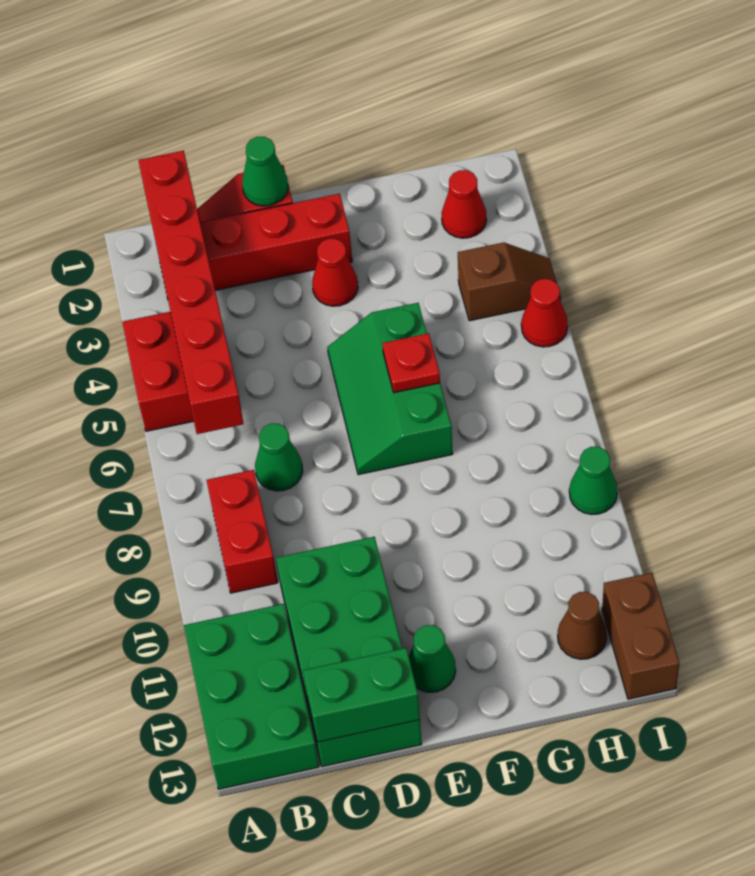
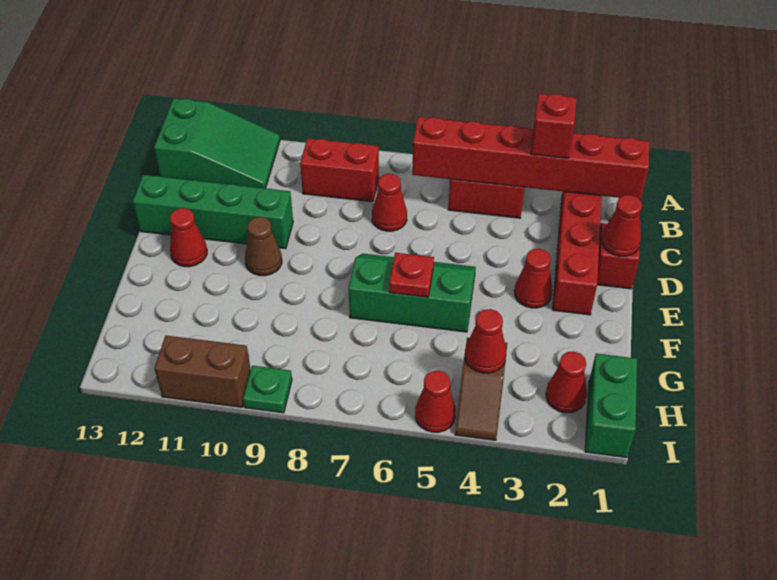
green brick A11:B13 level 1 -> green slope A11:B13 level 1 top 13
none -> red brick B3 level 3
green cone C7 level 1 -> red cone C7 level 1
green brick C10:D13 level 1 -> green brick D10:D13 level 1
green brick C13:D13 level 2 -> green brick H1:I1 level 1
green cone D1 level 2 -> red cone D1 level 2
green cone E12 level 1 -> red cone E12 level 1
none -> red cone H4 level 2
brown cone H12 level 1 -> brown cone E10 level 1
green cone I9 level 1 -> green plate I9 level 1
brown brick I12:I13 level 1 -> brown brick I10:I11 level 1

